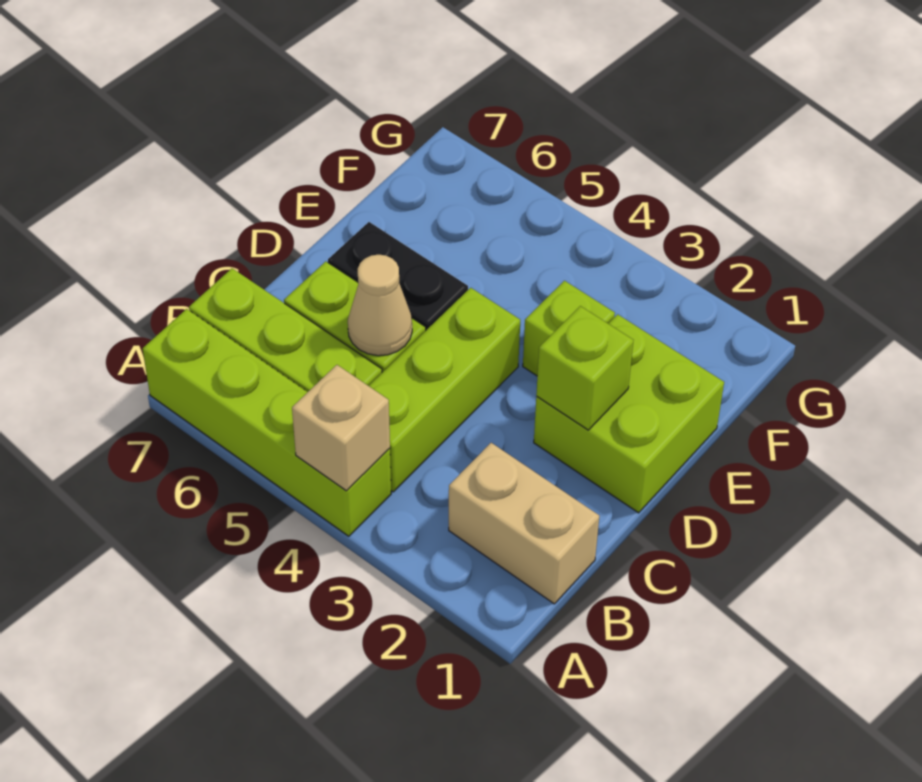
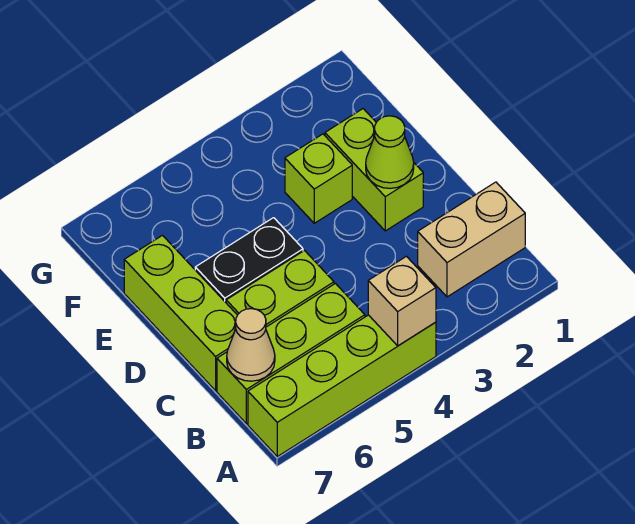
lime brick B4:D4 level 1 -> lime brick C7:E7 level 1
tan cone C5 level 2 -> tan cone B7 level 2
lime brick D1:E2 level 1 -> lime brick D2:E2 level 1
lime brick D2 level 2 -> lime cone D2 level 2

